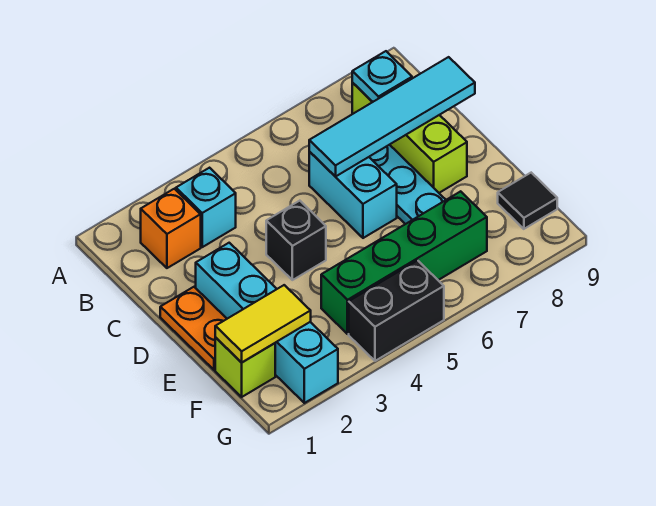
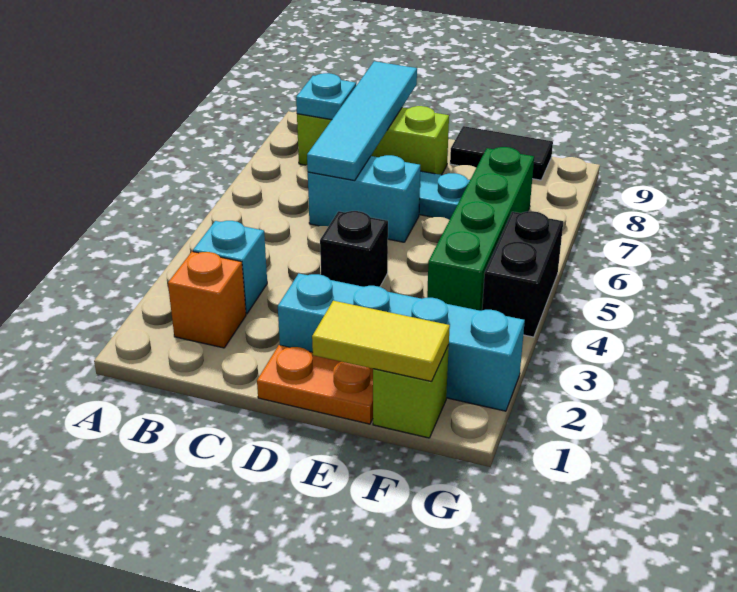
yellow tile F1:F2 level 2 -> yellow tile E1:F1 level 2
black tile F9 level 1 -> black tile E9:F9 level 1

